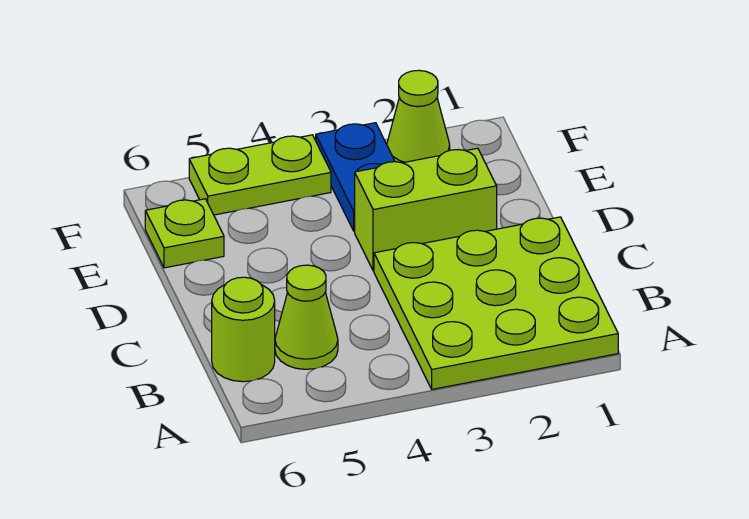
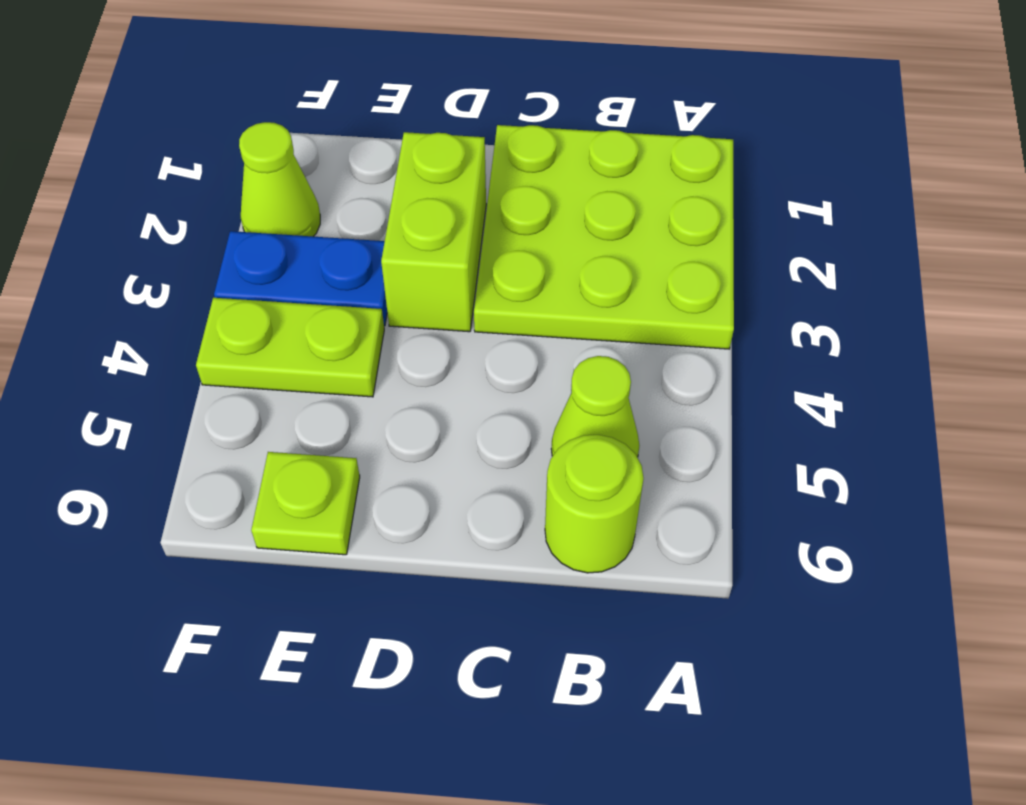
lime plate F4:F5 level 1 -> lime plate E4:F4 level 1

